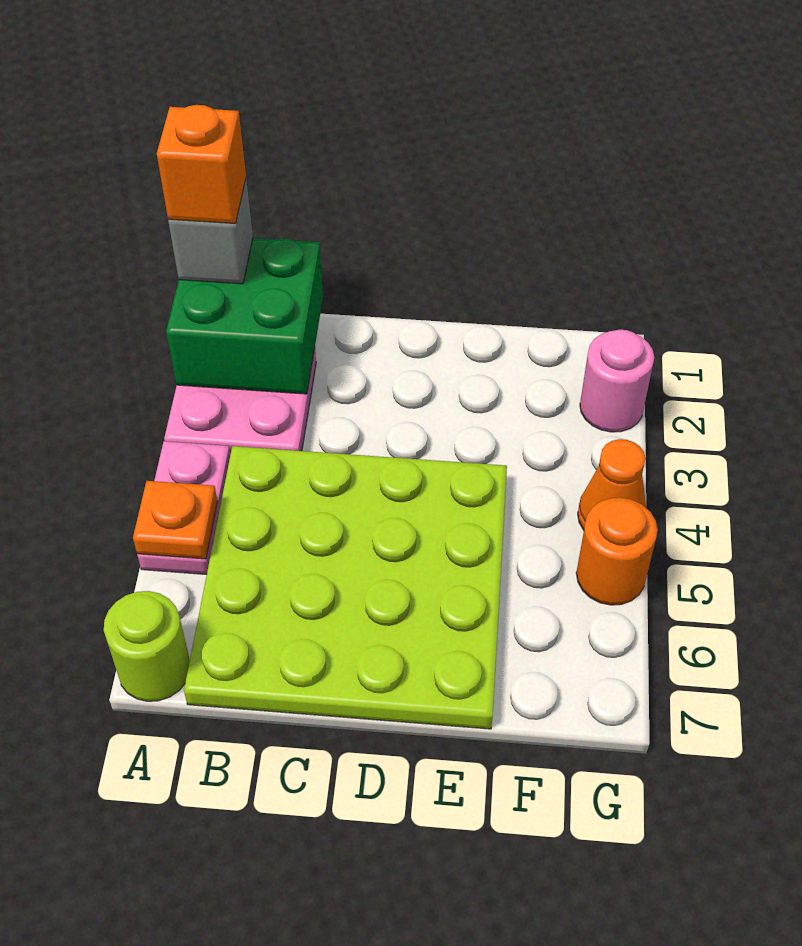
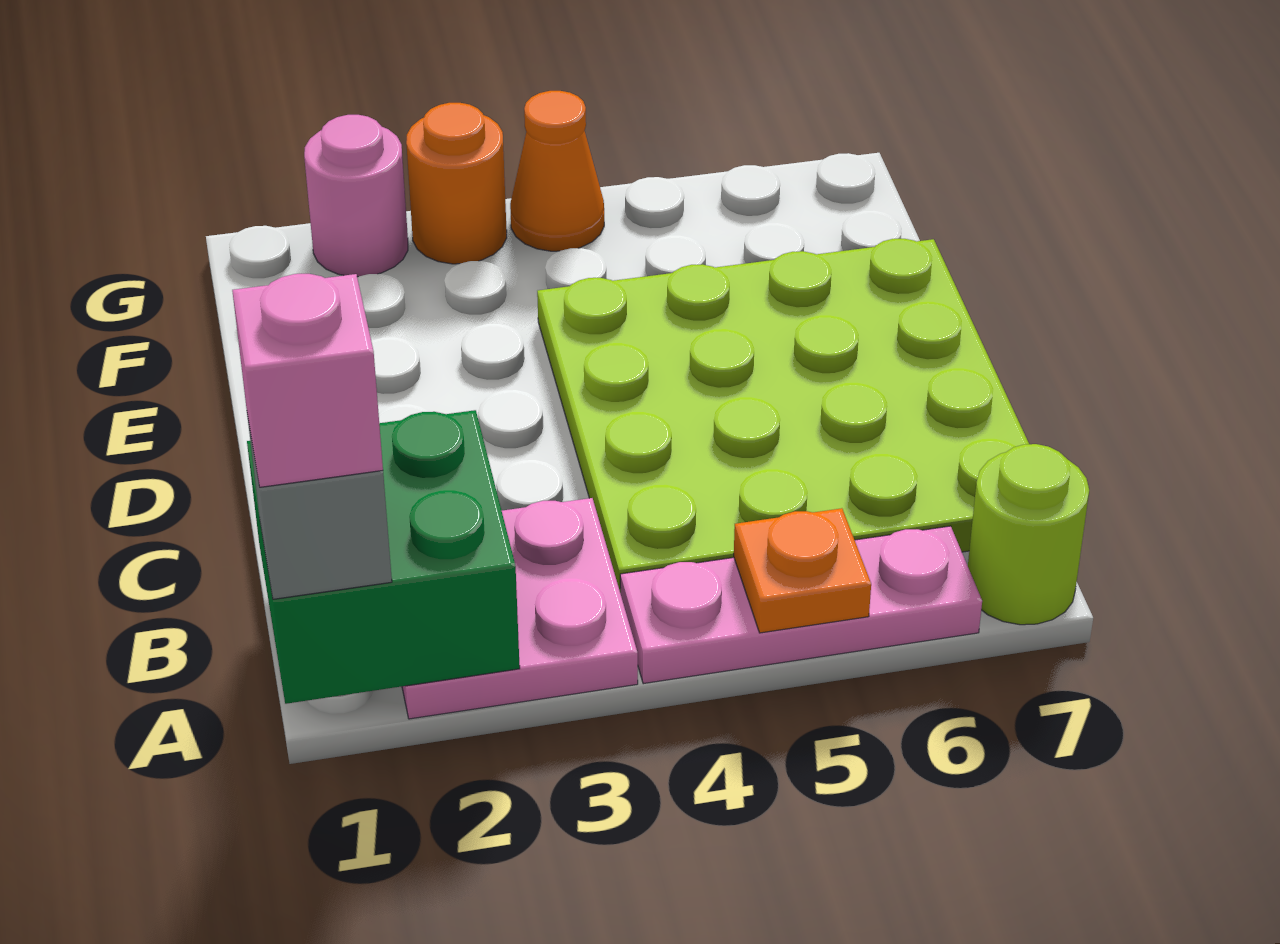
orange brick A1 level 4 -> pink brick A1 level 4
pink plate A4:A5 level 1 -> pink plate A4:A6 level 1
orange round brick G5 level 1 -> orange round brick G3 level 1

